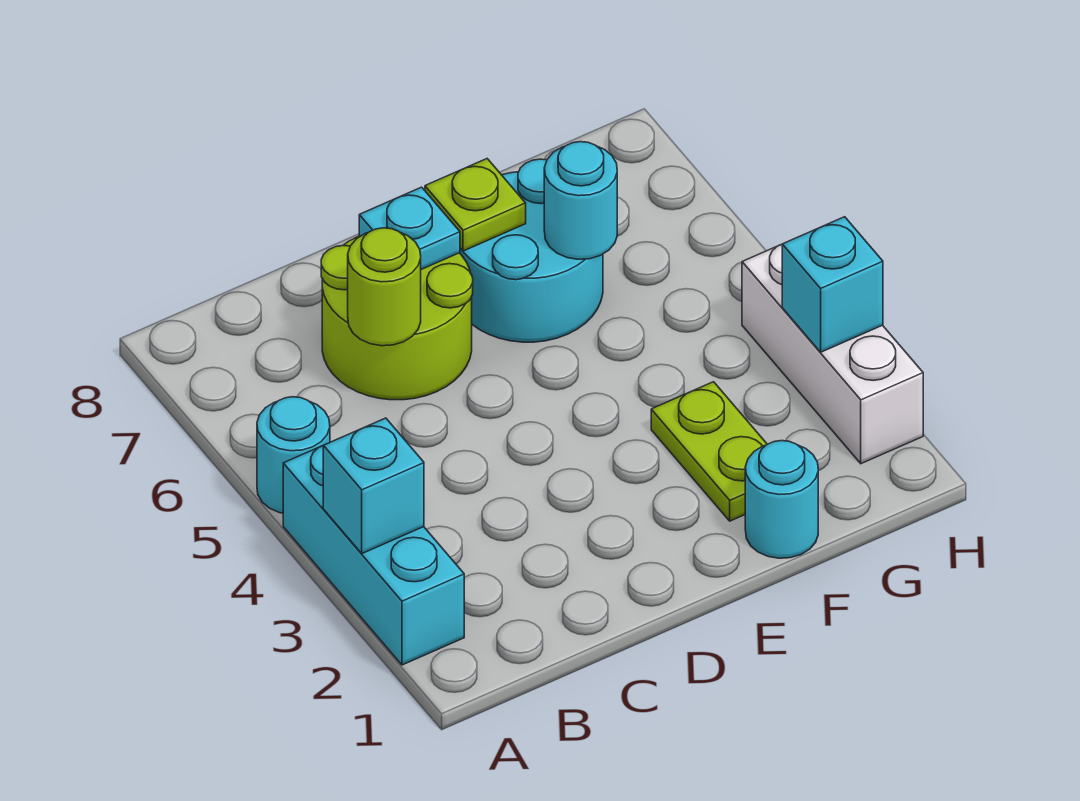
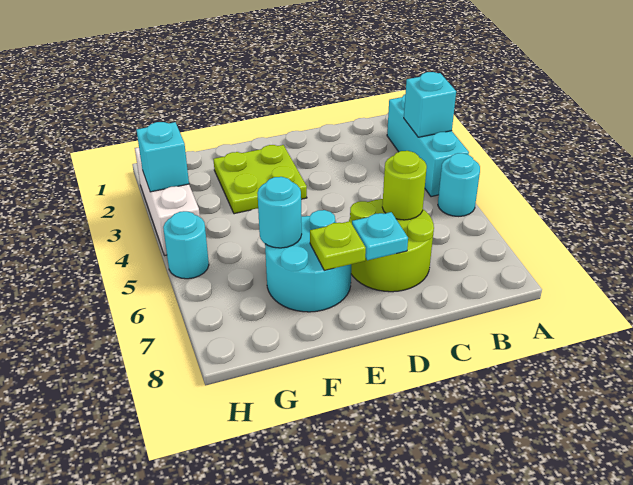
cyan round brick F1 level 1 -> cyan round brick H5 level 1
lime plate F2:F3 level 1 -> lime plate E2:F3 level 1

